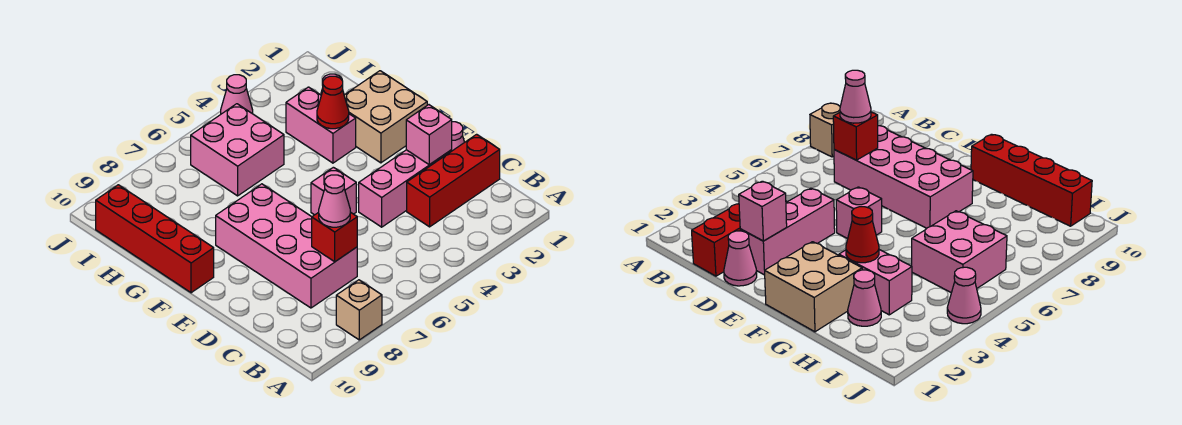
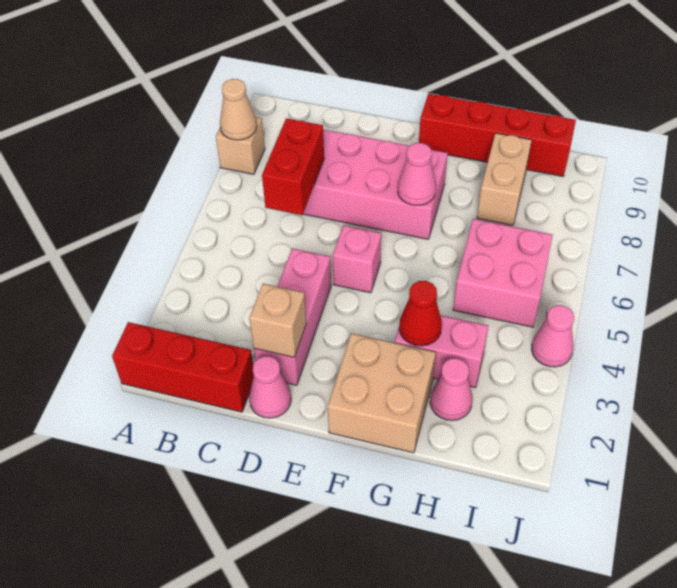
none -> tan cone A8 level 2
red brick C1:C3 level 1 -> red brick A1:C1 level 1
red brick C7 level 2 -> red brick C6:C7 level 2
pink cone C7 level 3 -> pink cone F7 level 2
pink brick D2 level 2 -> tan brick D2 level 2
none -> tan brick H8:H9 level 1

